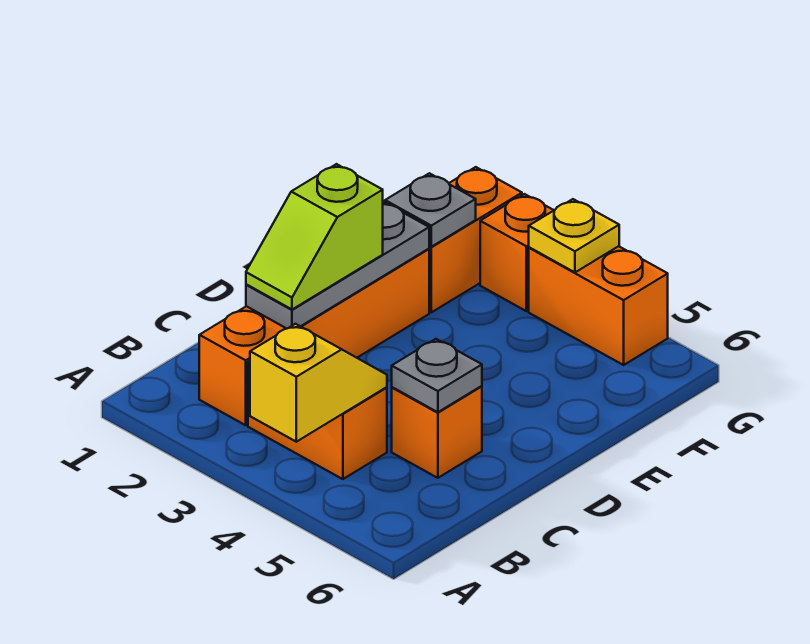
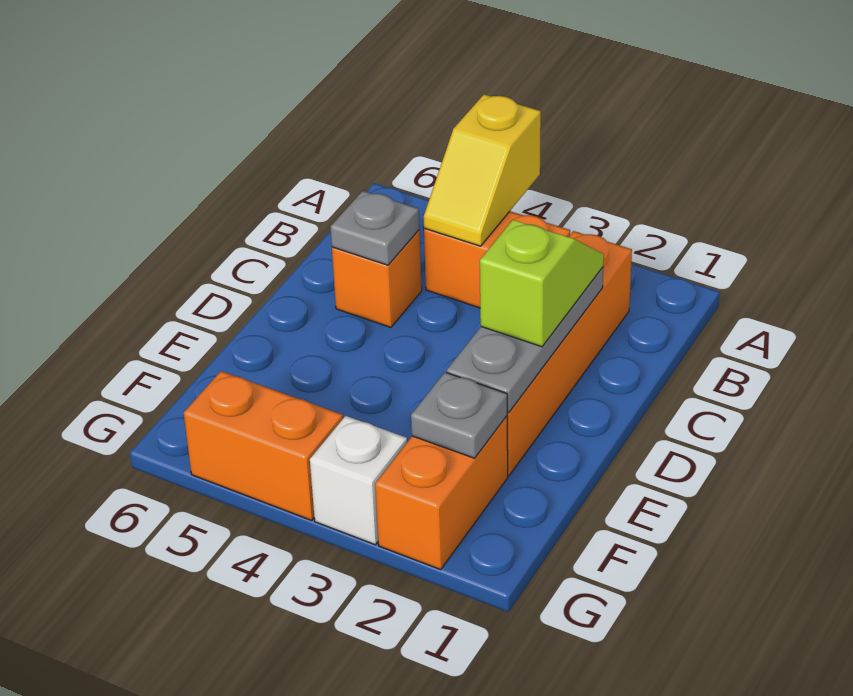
orange brick G3 level 1 -> white brick G3 level 1
yellow plate G4 level 2 -> none

